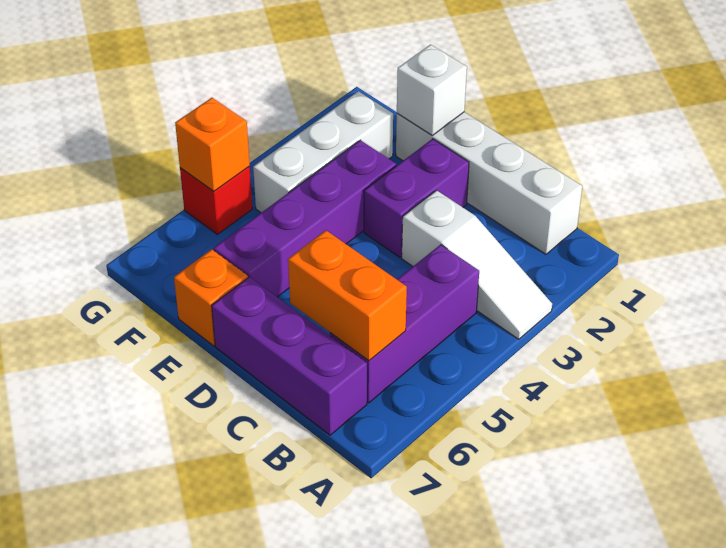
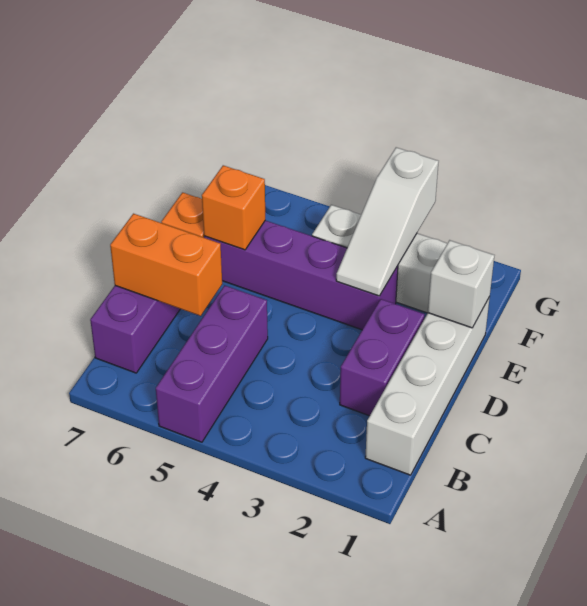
white slope A3:C3 level 1 top C -> white slope E3:G3 level 2 top G
purple brick B4:B6 level 1 -> purple brick A5:C5 level 1
orange brick B6:C6 level 2 -> orange brick C6:C7 level 2
purple brick D2:D3 level 1 -> purple brick C2:D2 level 1
red brick G5 level 1 -> none
orange brick G5 level 2 -> orange brick E6 level 2

